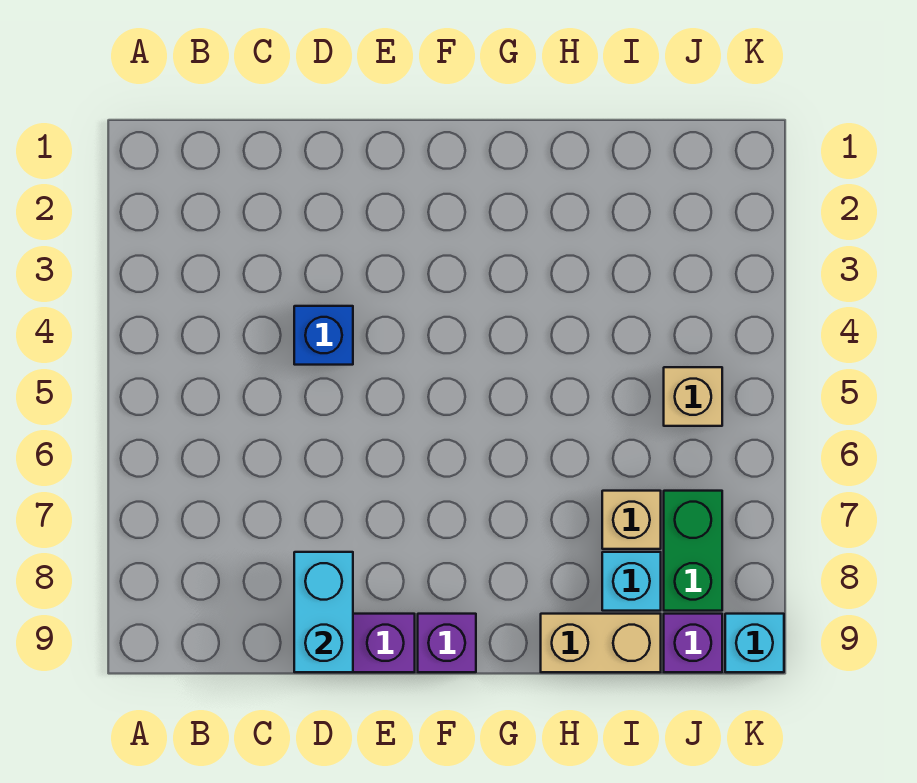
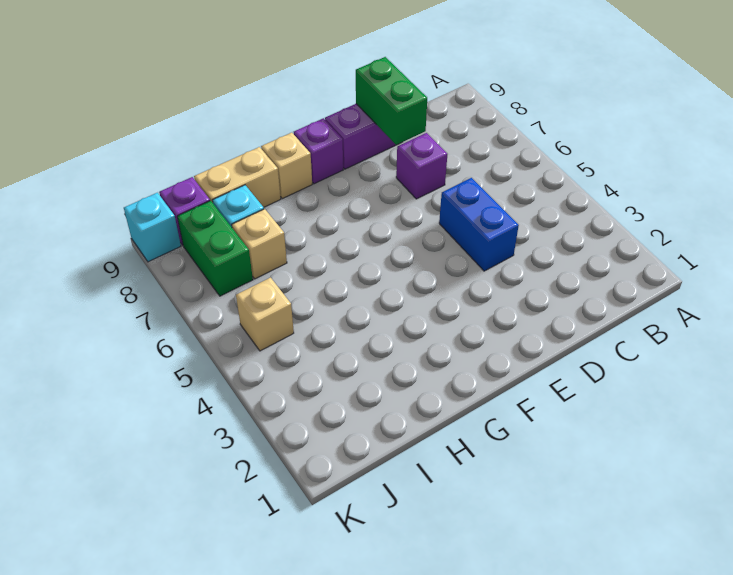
blue brick D4 level 1 -> blue brick D4:D5 level 1
none -> purple brick D7 level 1
cyan brick D8:D9 level 2 -> green brick D8:D9 level 2
none -> tan brick G9 level 1

